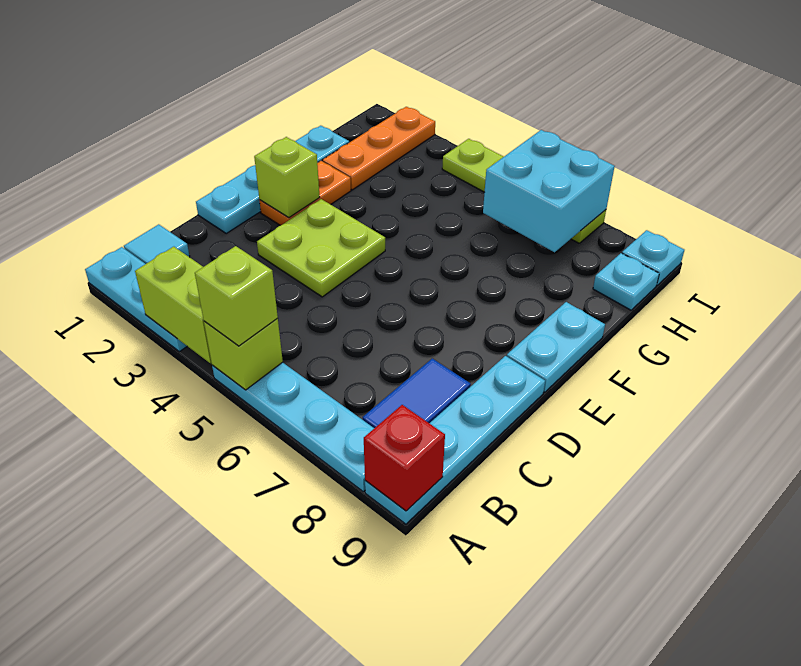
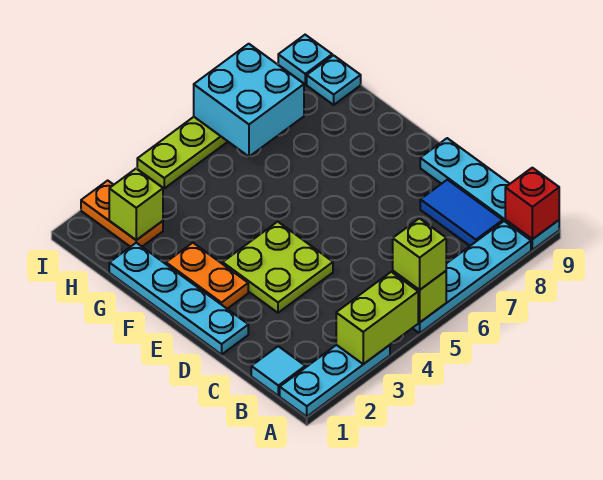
lime brick E2 level 2 -> lime brick H2 level 2
cyan plate E9:F9 level 1 -> none
orange plate G2:I2 level 1 -> orange plate H2:I2 level 1

